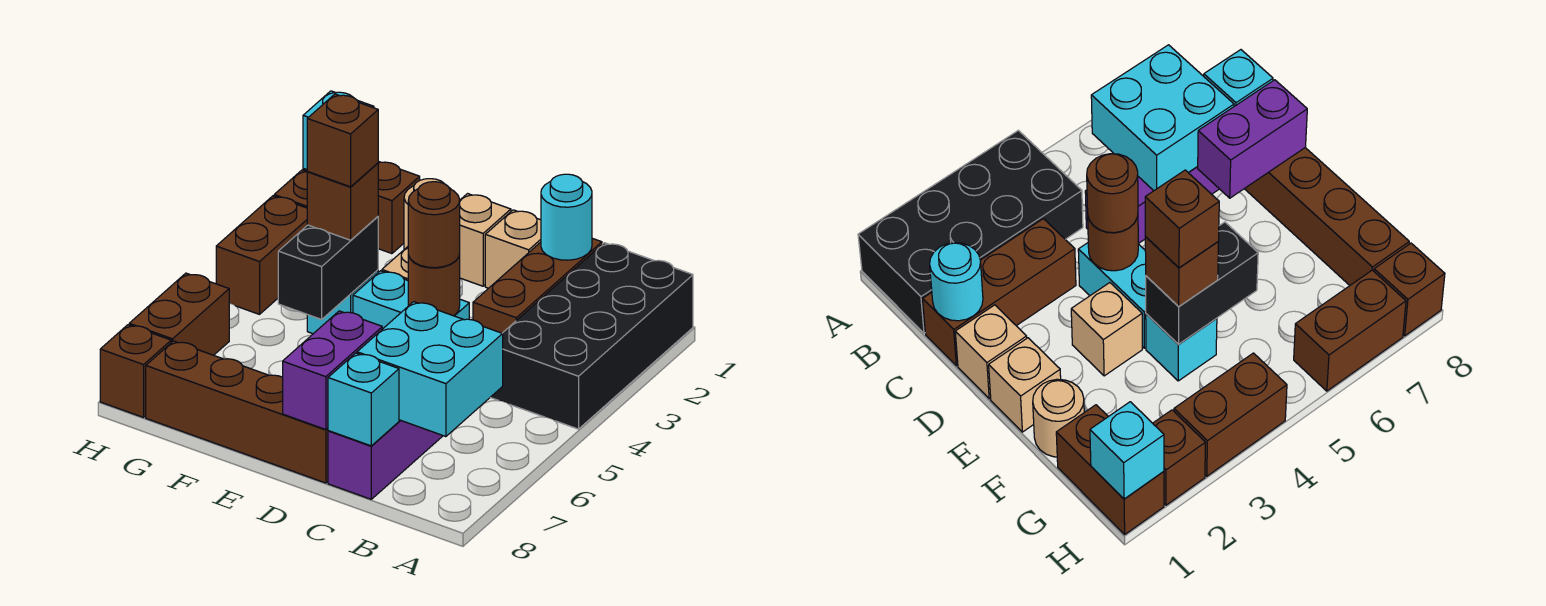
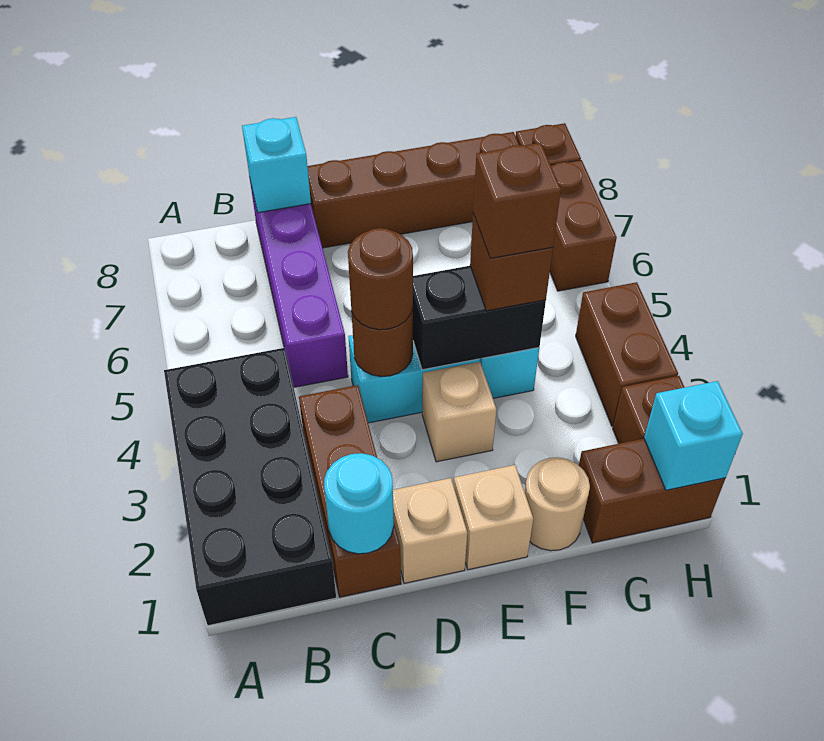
cyan brick B6:C7 level 2 -> none
purple brick D7:D8 level 2 -> none
black brick F4:F5 level 2 -> black brick E4:F4 level 2

